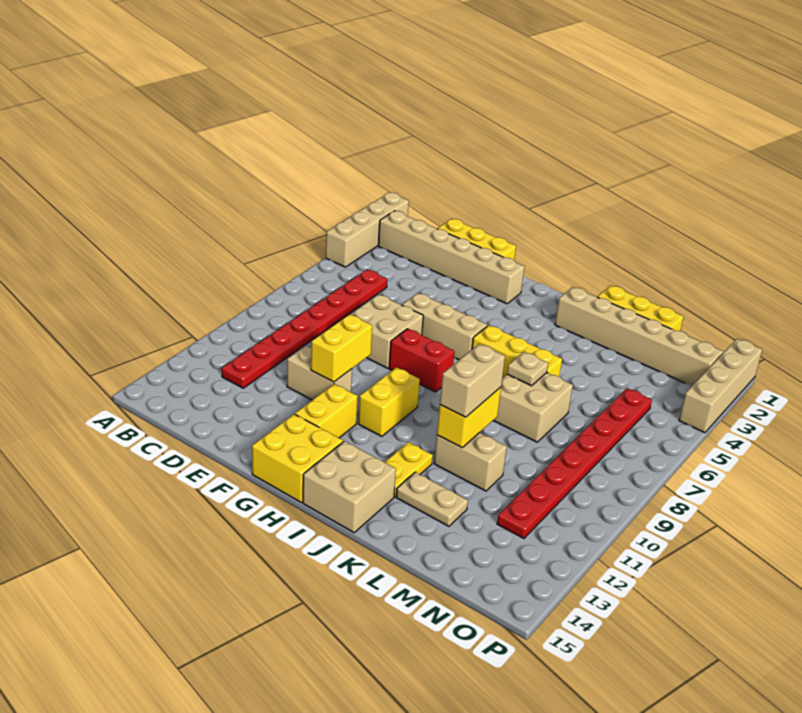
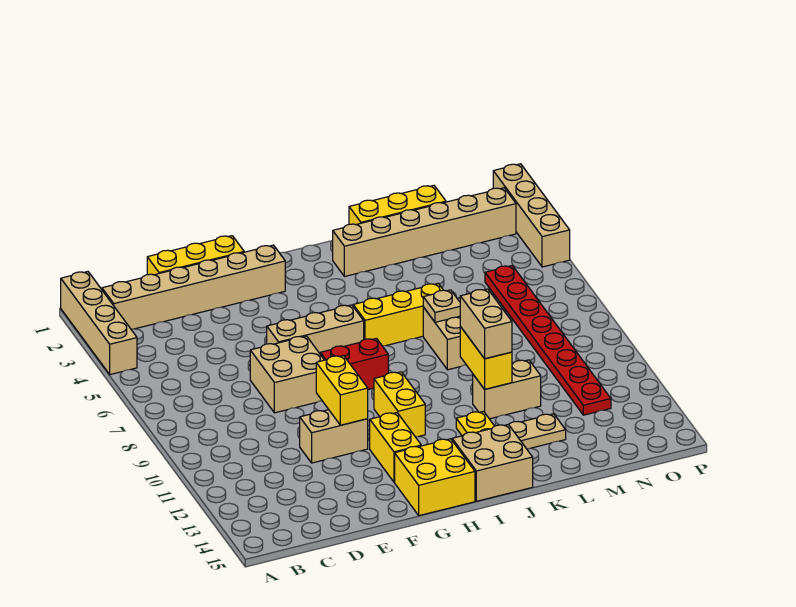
red plate C5:C12 level 1 -> none

